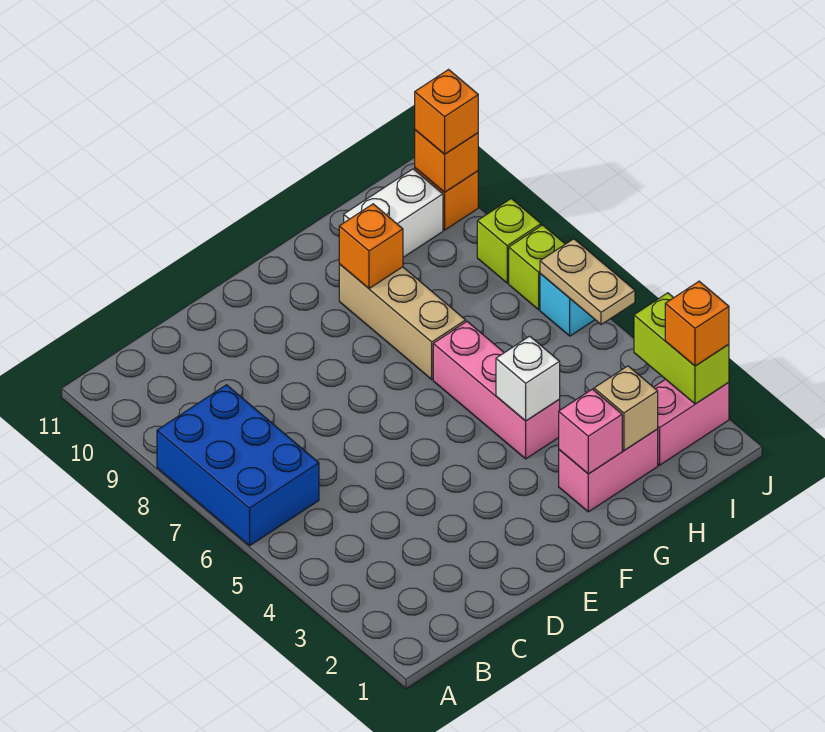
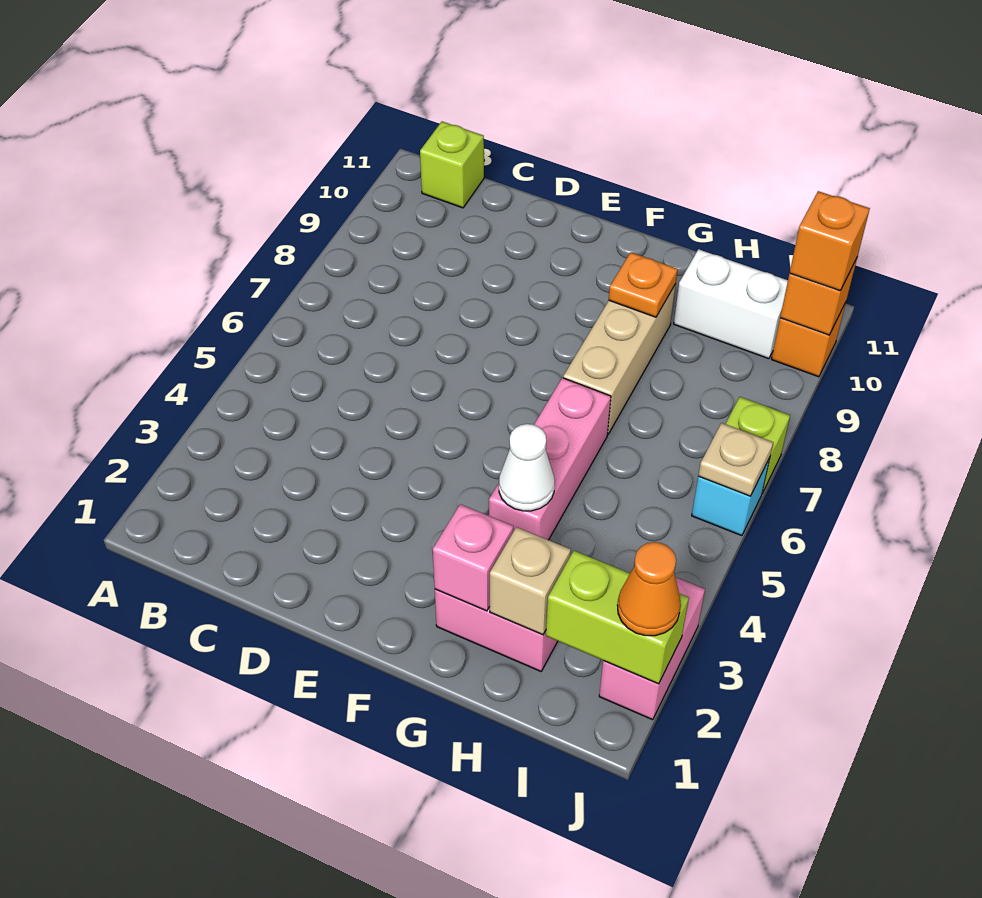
blue brick A6:B8 level 1 -> none
white brick G4 level 2 -> white cone G4 level 2
orange brick G9 level 2 -> orange plate G9 level 2
pink brick I2:J2 level 1 -> pink brick J2:J3 level 1
lime brick J2:J3 level 2 -> lime brick I2:J2 level 2
orange brick J2 level 3 -> orange cone J2 level 3
tan plate J5:J6 level 2 -> tan plate J6 level 2
lime brick J8 level 1 -> lime brick B11 level 1

